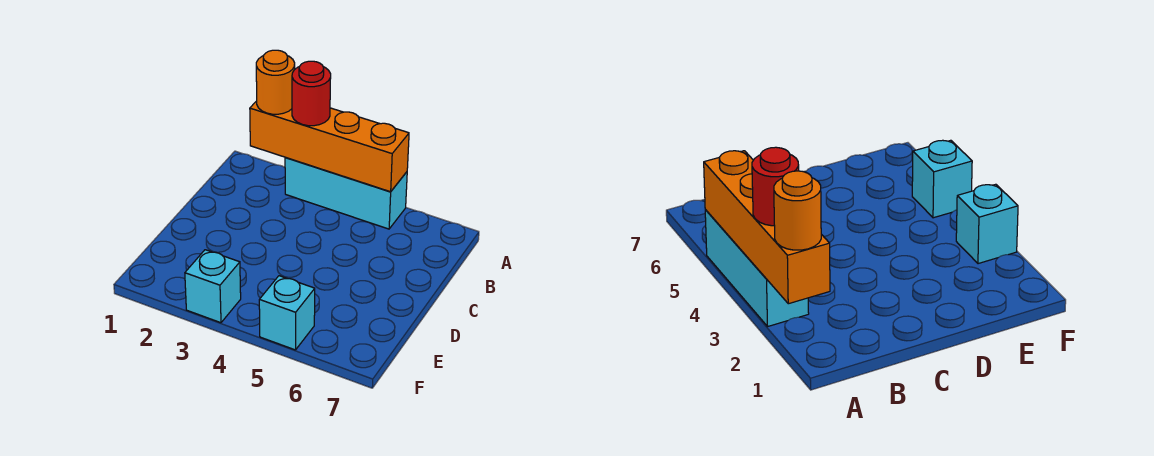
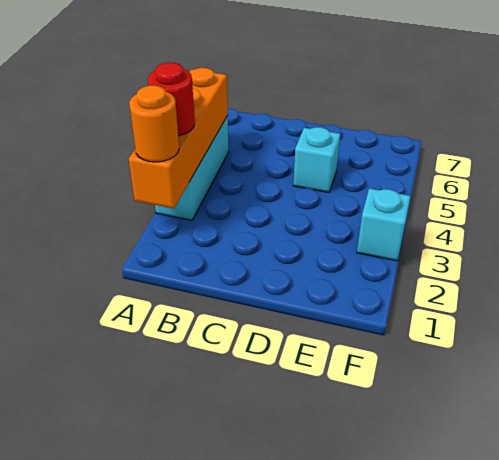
cyan brick F5 level 1 -> cyan brick D5 level 1

